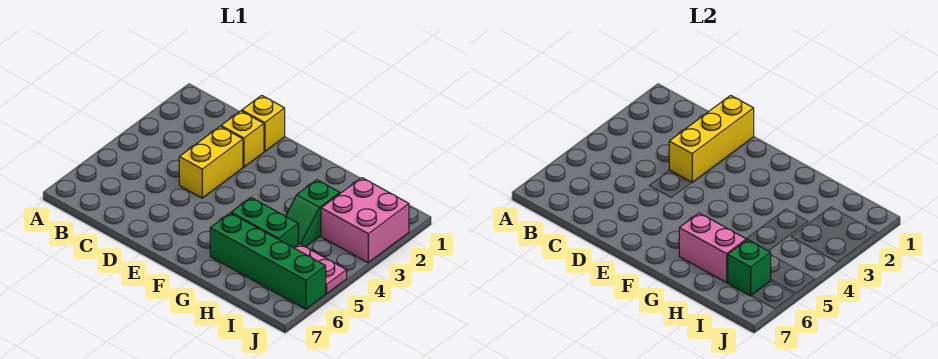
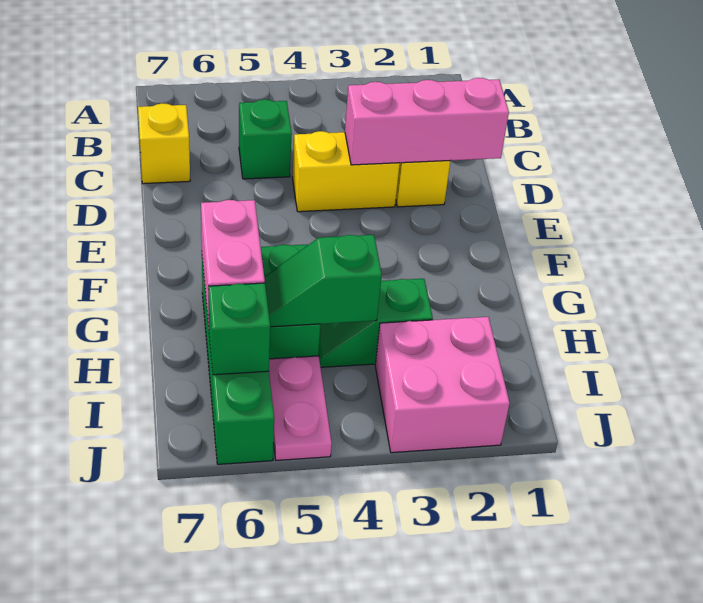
none -> green brick C5 level 1
yellow brick D1 level 1 -> yellow brick C7 level 1
yellow brick D1:D3 level 2 -> pink brick D1:D3 level 2
none -> green slope H4:H5 level 2 top 4

